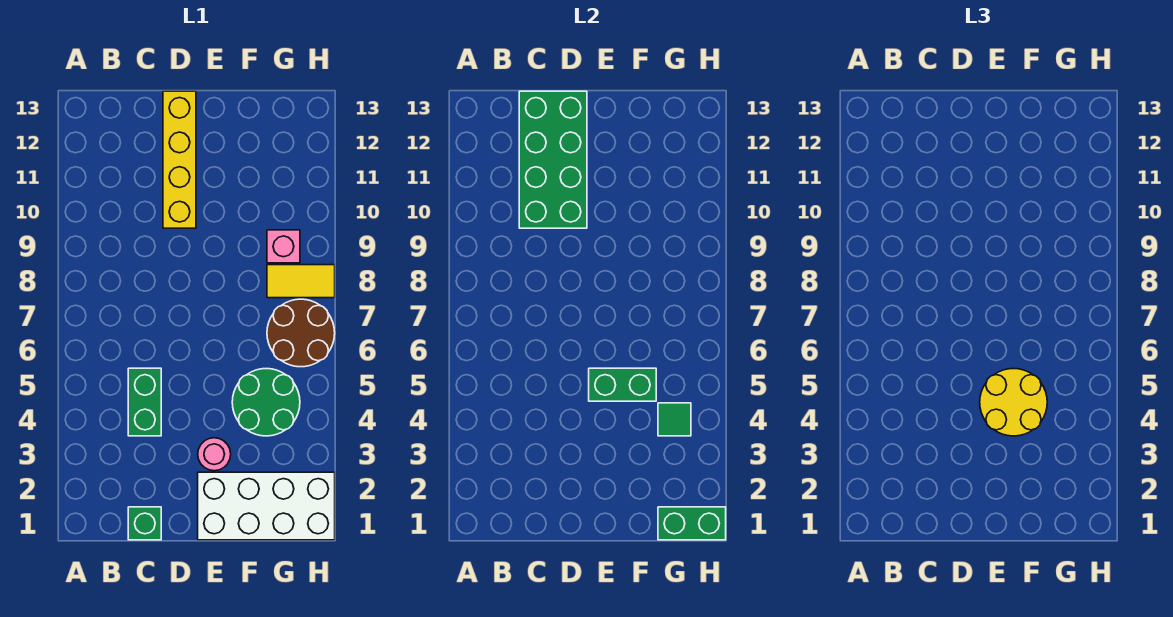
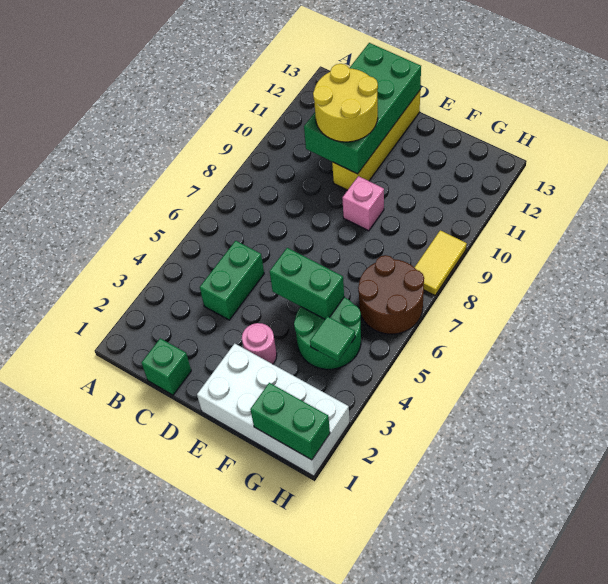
yellow round brick E4:F5 level 3 -> yellow round brick C10:D11 level 3
yellow tile G8:H8 level 1 -> yellow tile H8:H9 level 1
pink brick G9 level 1 -> pink brick E9 level 1

